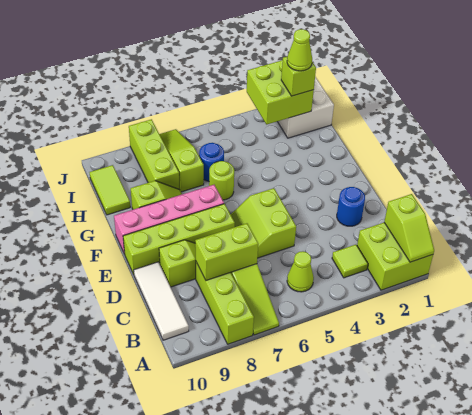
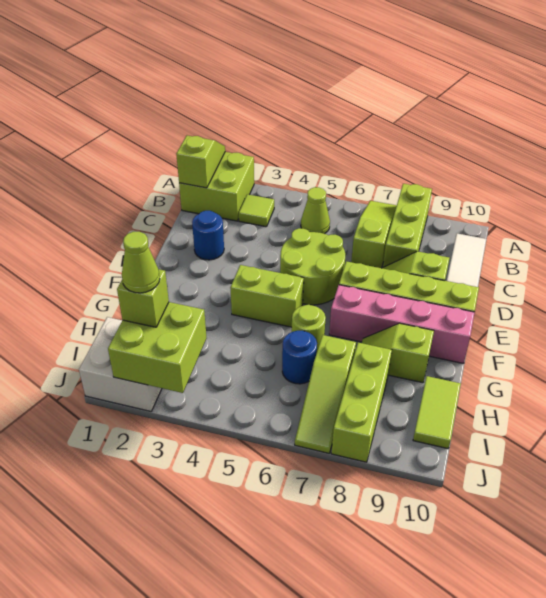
lime brick C7:C8 level 2 -> lime brick F4:F5 level 1
lime slope D5:E6 level 1 top 5 -> lime round brick D5:E6 level 1

